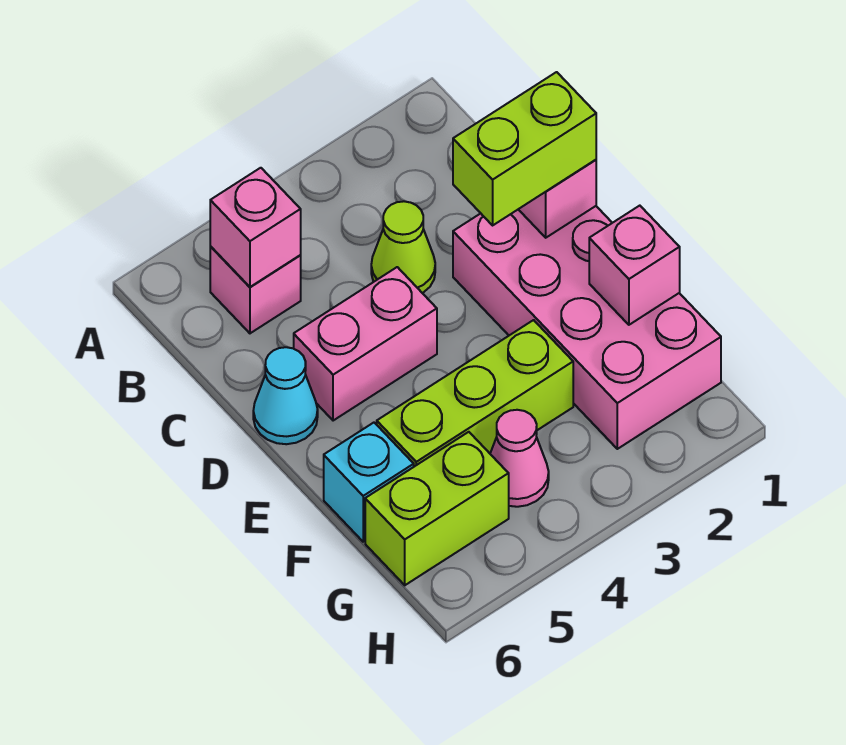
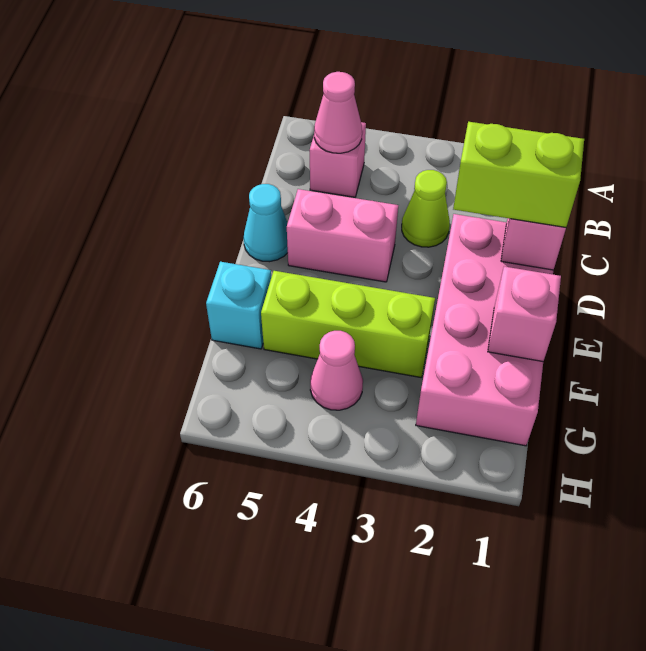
pink brick B5 level 2 -> pink cone B5 level 2
lime brick G5:G6 level 1 -> none

